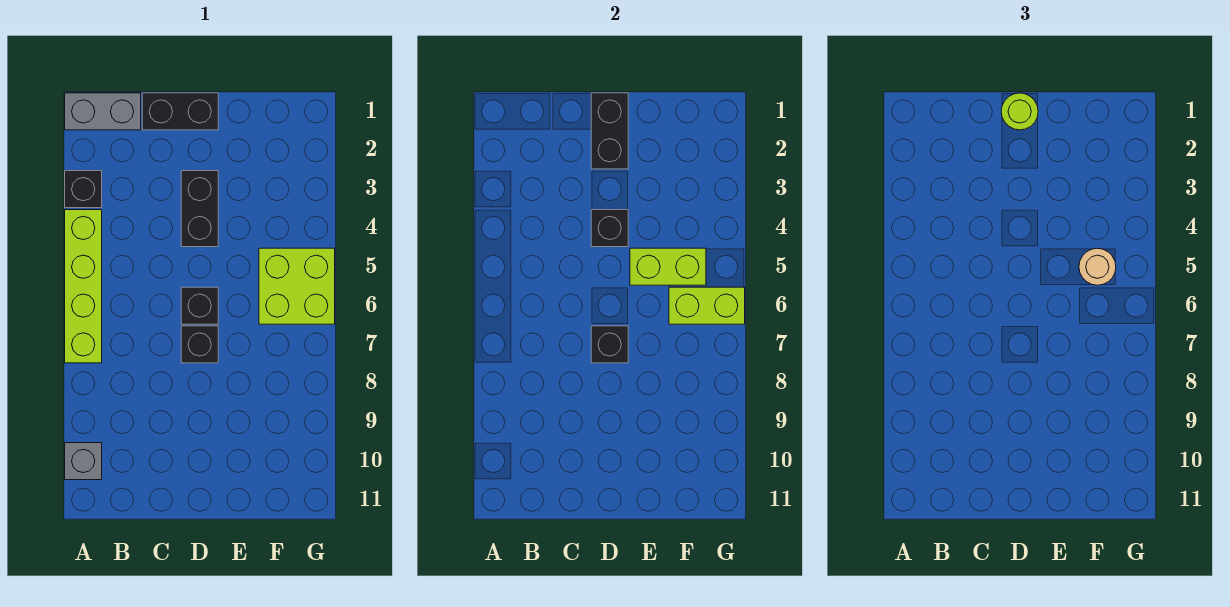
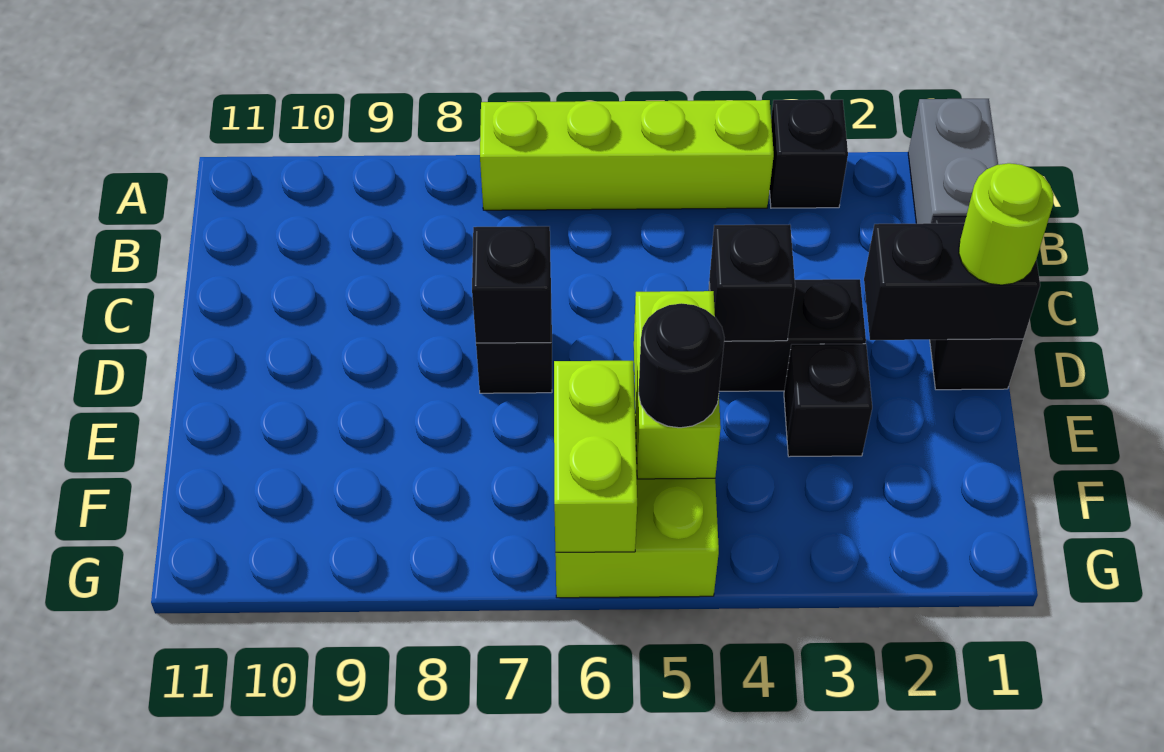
grey brick A10 level 1 -> none
black brick D6 level 1 -> black brick E3 level 1
tan round brick F5 level 3 -> black round brick F5 level 3

